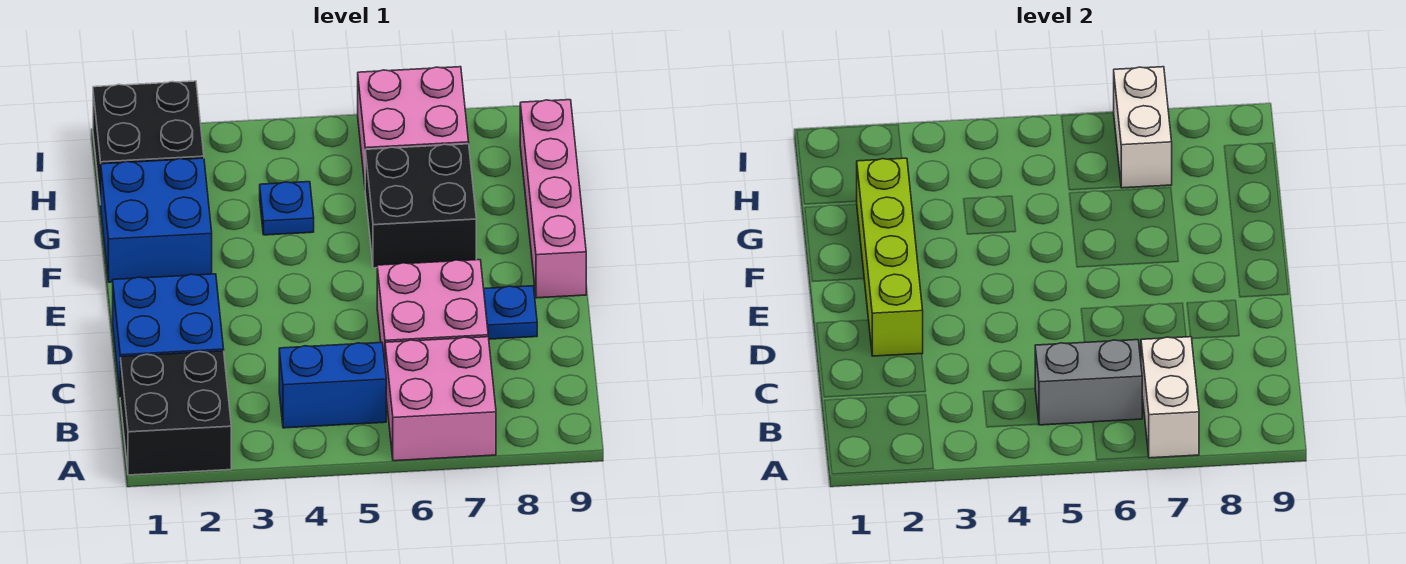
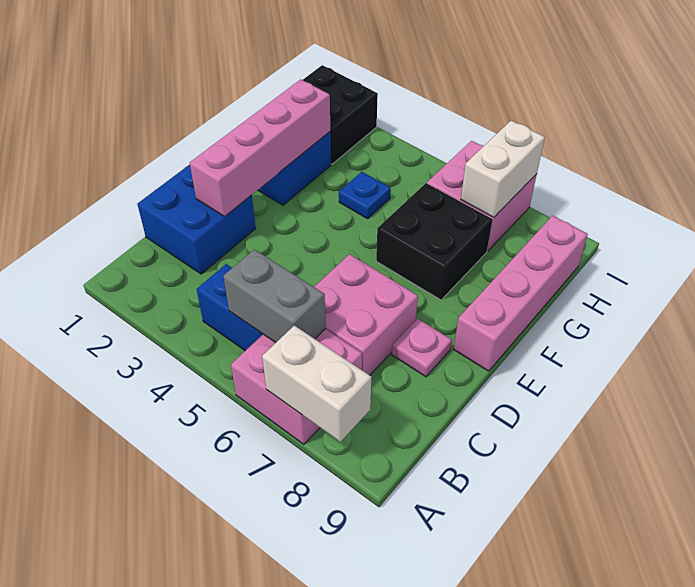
black brick A1:B2 level 1 -> none
white brick A7:B7 level 2 -> white brick A7:A8 level 2
lime brick D2:G2 level 2 -> pink brick D2:G2 level 2
blue plate D8 level 1 -> pink plate D8 level 1

